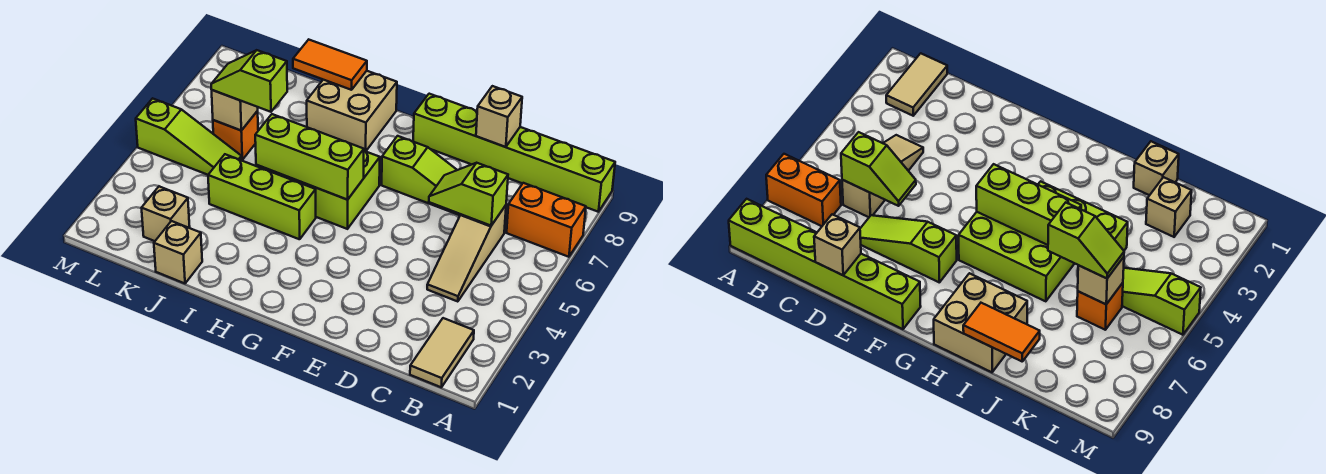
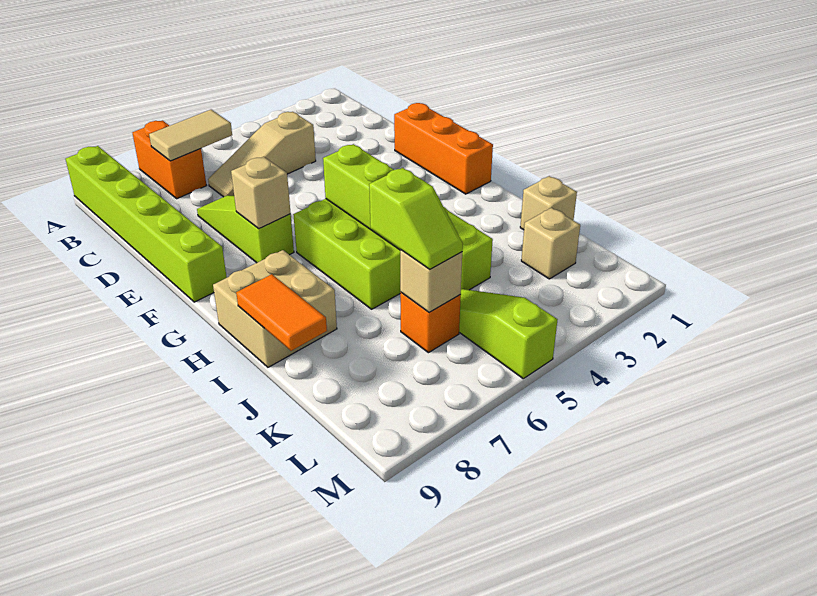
tan tile B1:B2 level 1 -> tan tile B6:B7 level 2
tan slope C4:C6 level 1 top 6 -> tan slope C4:C6 level 1 top 4
lime slope C6:D6 level 2 top C -> none
tan brick D9 level 2 -> tan brick F7 level 2
none -> orange brick E1:G1 level 1

